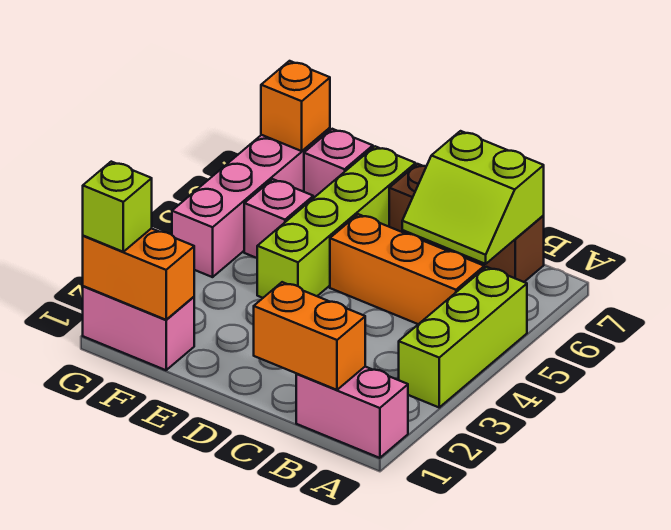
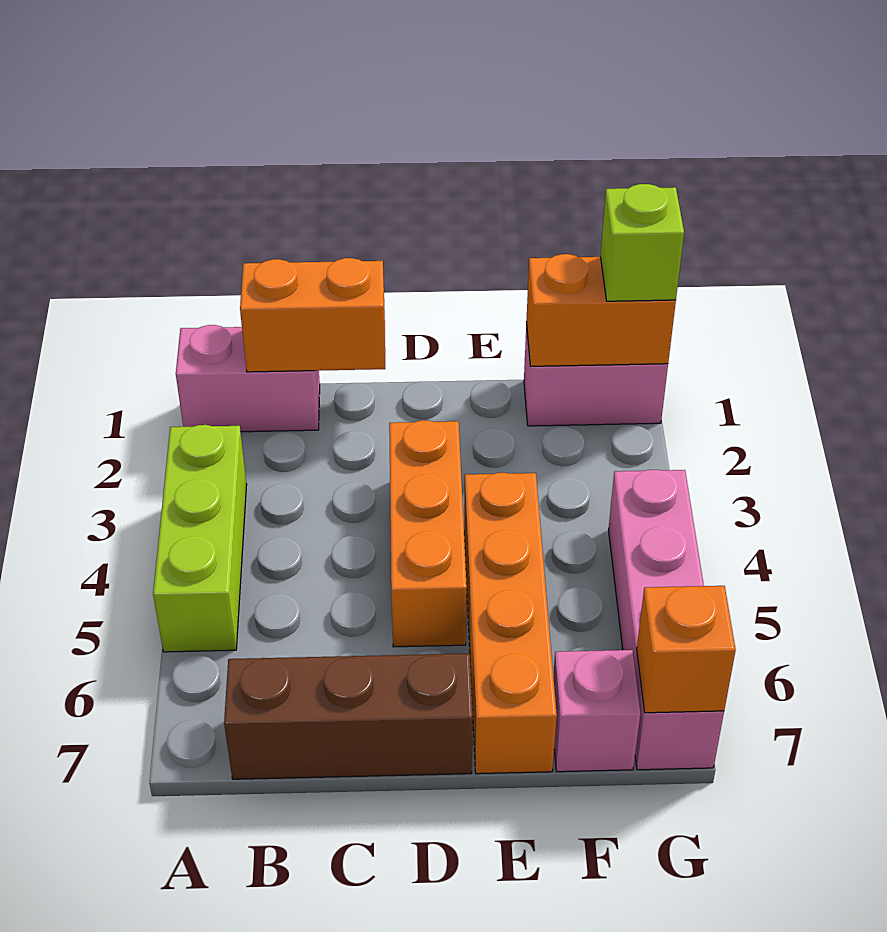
orange brick B5:D5 level 1 -> orange brick D3:D5 level 1
lime slope B6:C7 level 2 top 7 -> none
lime brick E4:E7 level 1 -> orange brick E4:E7 level 1
pink brick F5 level 1 -> none

